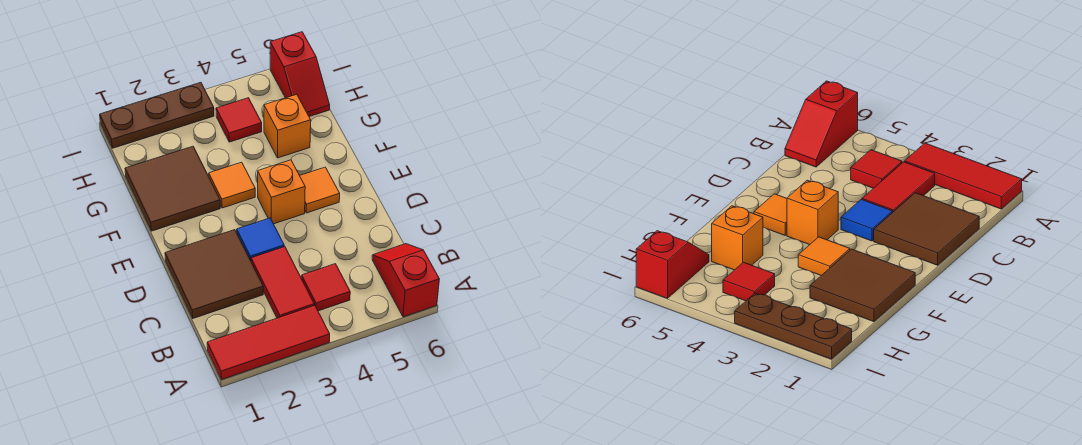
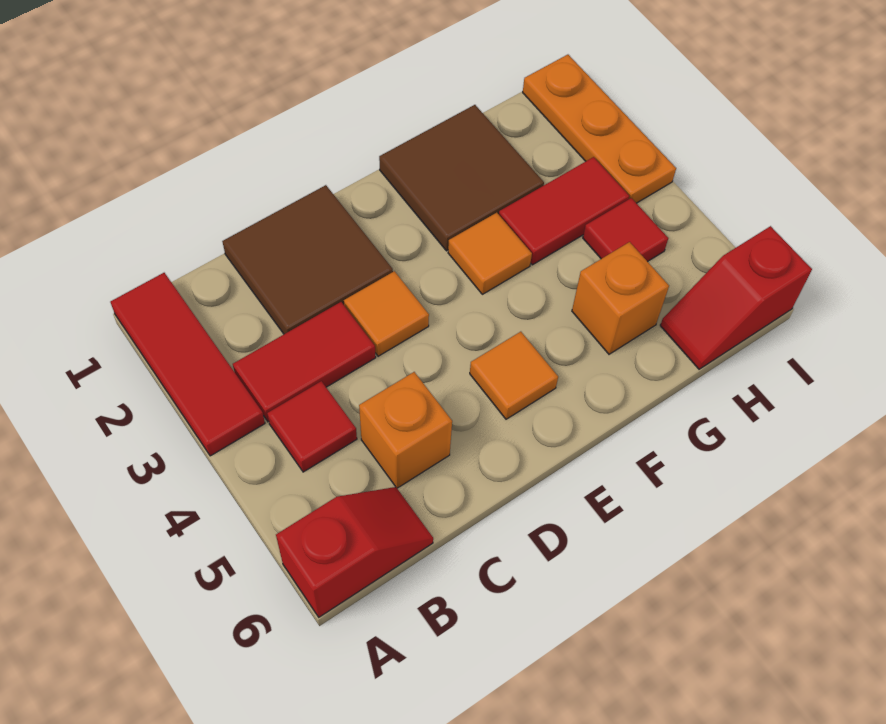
blue tile D3 level 1 -> orange tile D3 level 1
orange brick E4 level 1 -> orange brick C5 level 1
none -> red tile G3:H3 level 1
brown plate I1:I3 level 1 -> orange plate I1:I3 level 1

